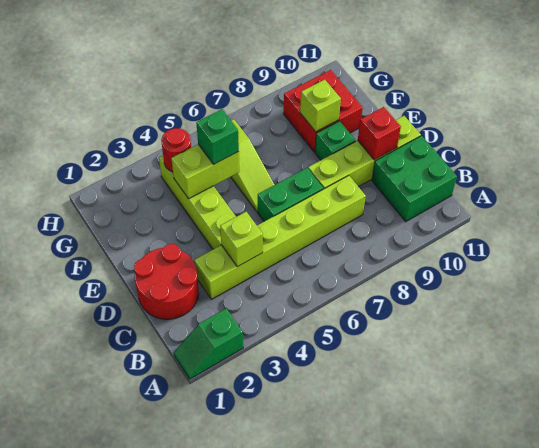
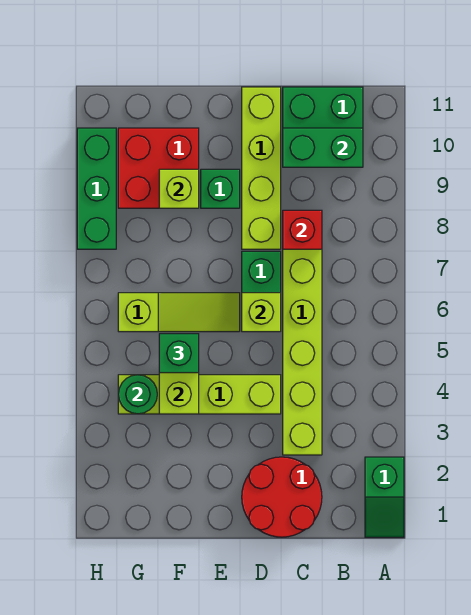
none -> green brick B10:C10 level 2
lime brick C4 level 2 -> lime brick D6 level 2
red brick D10 level 2 -> red brick C8 level 2
red round brick G4 level 2 -> green round brick G4 level 2
none -> green brick H8:H10 level 1

